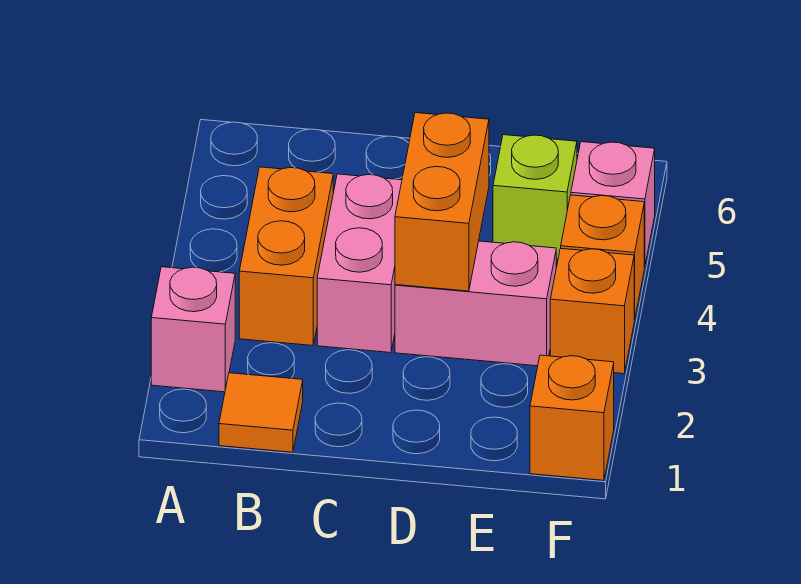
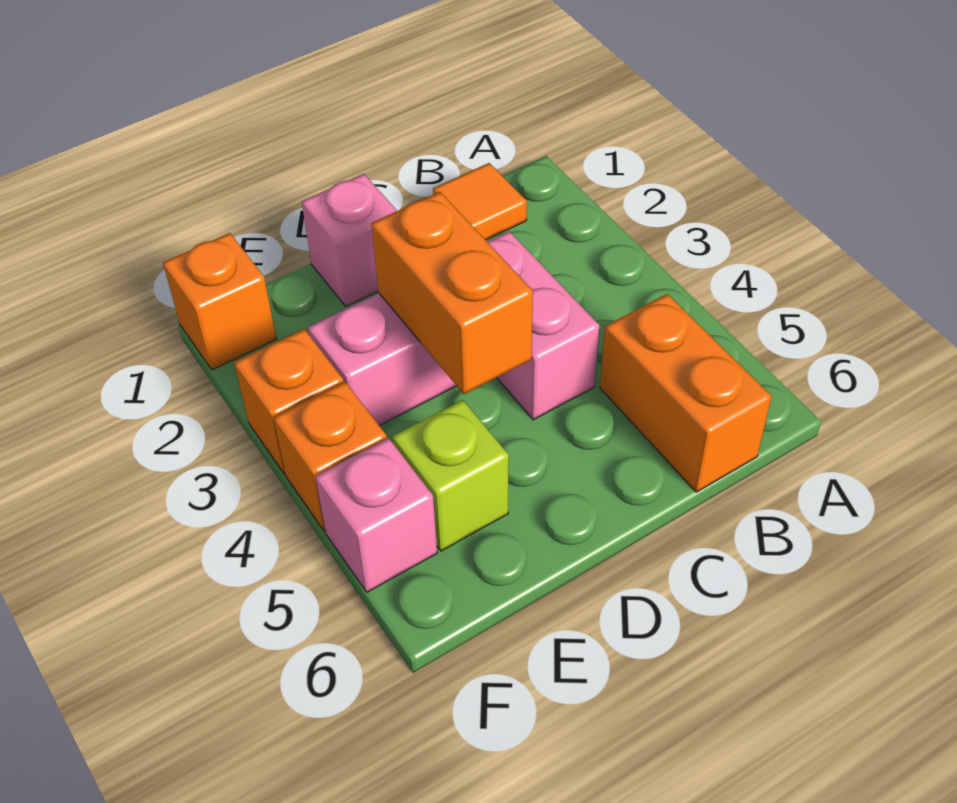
pink brick A2 level 1 -> pink brick D1 level 1
orange brick B3:B4 level 1 -> orange brick B5:B6 level 1

